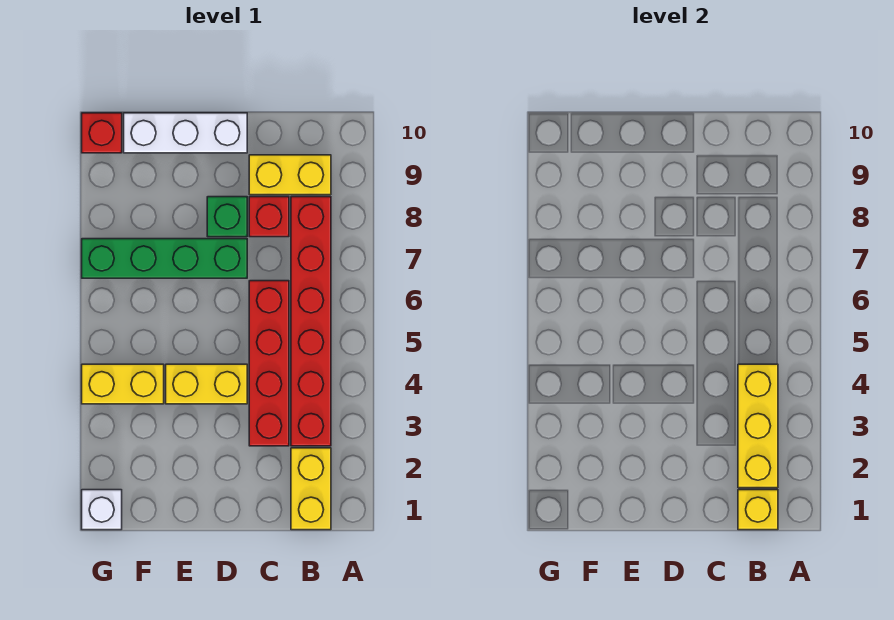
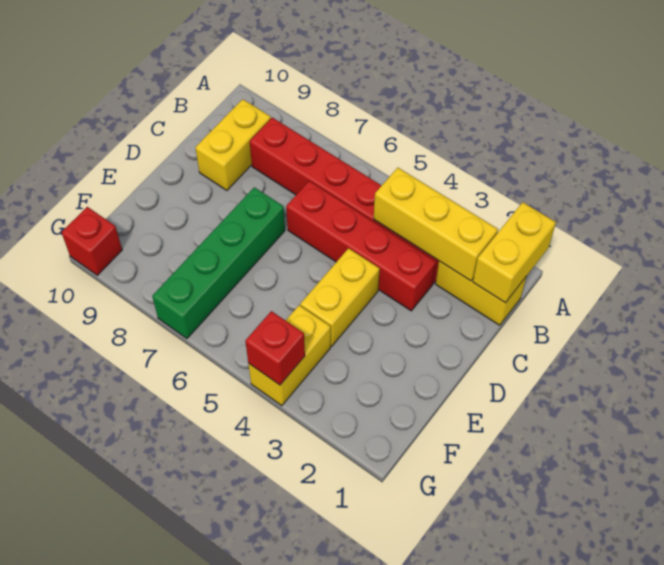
yellow brick B1 level 2 -> yellow brick A1:B1 level 2
red brick C8 level 1 -> red brick G4 level 2
green brick D8 level 1 -> none
white brick D10:F10 level 1 -> none
white brick G1 level 1 -> none

